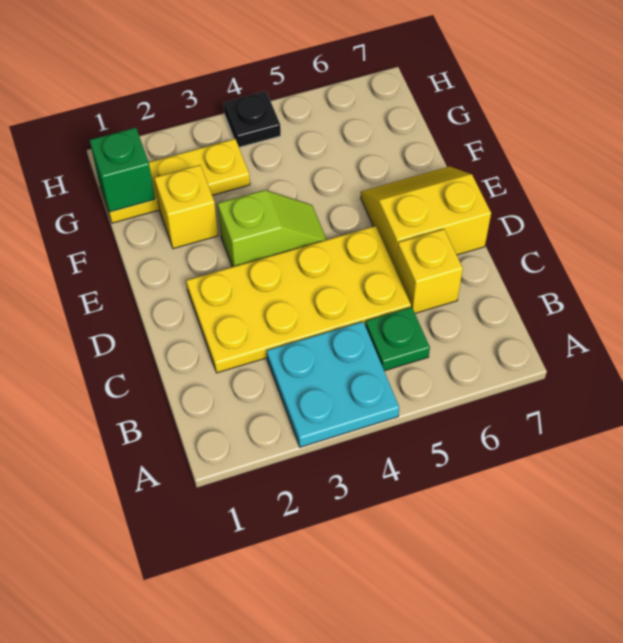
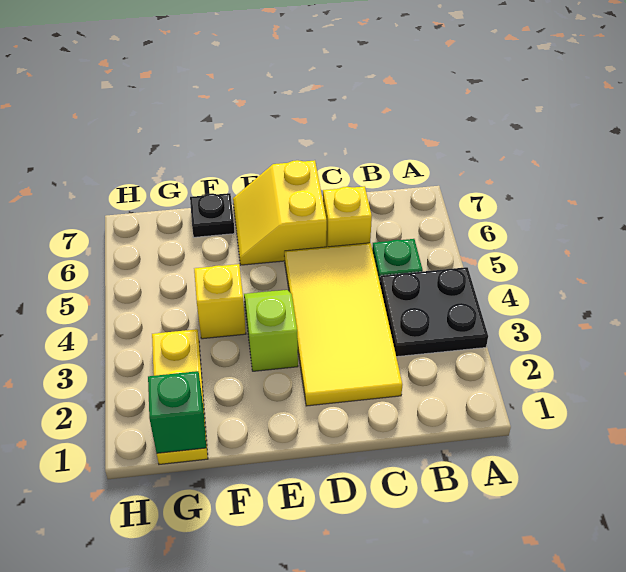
cyan plate A3:B4 level 1 -> black plate A3:B4 level 1
yellow plate C2:D5 level 1 -> yellow tile C2:D5 level 1
yellow brick F2 level 1 -> yellow brick F4 level 1
black plate H4 level 1 -> black plate F7 level 1

